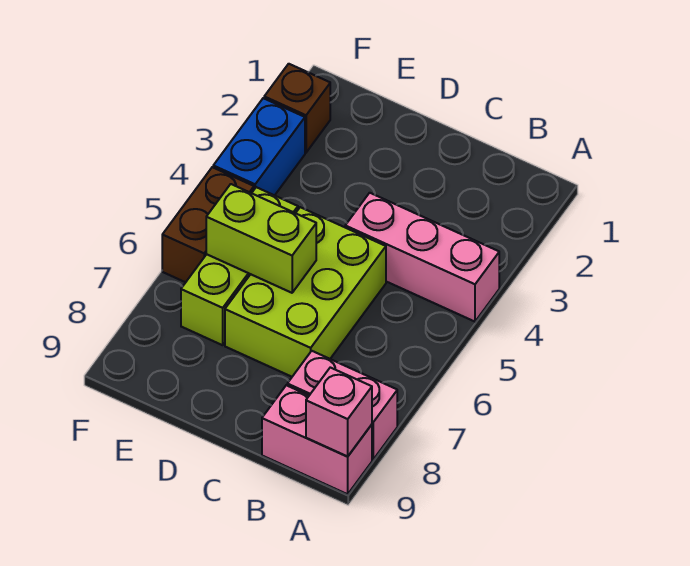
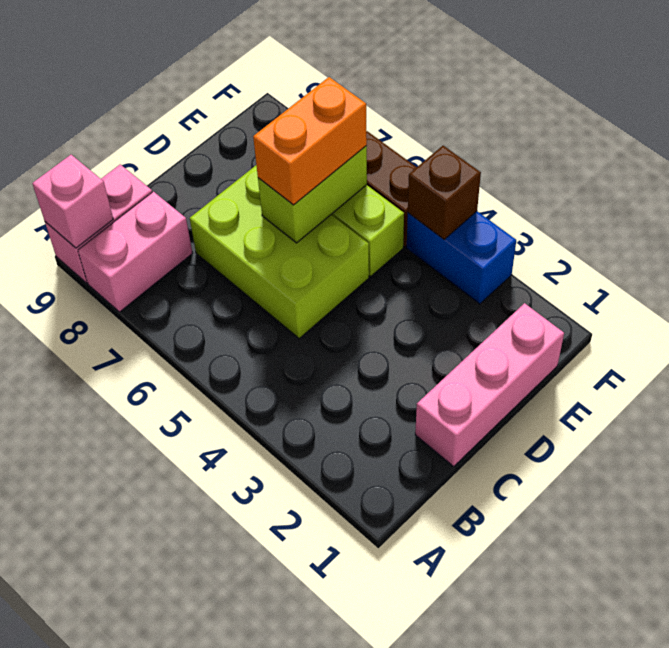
pink brick A4:C4 level 1 -> pink brick C1:E1 level 1
none -> orange brick D6:E6 level 3
brown brick F2 level 1 -> brown brick F4 level 2

